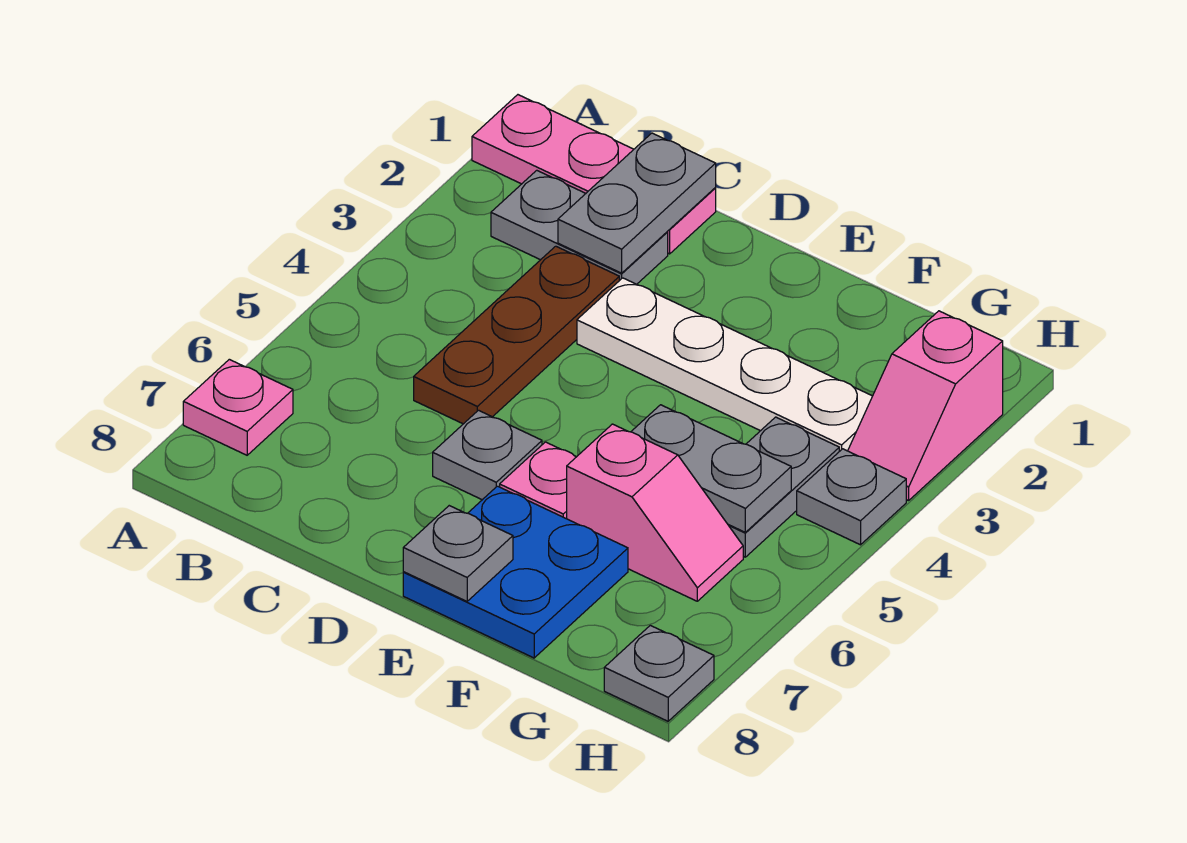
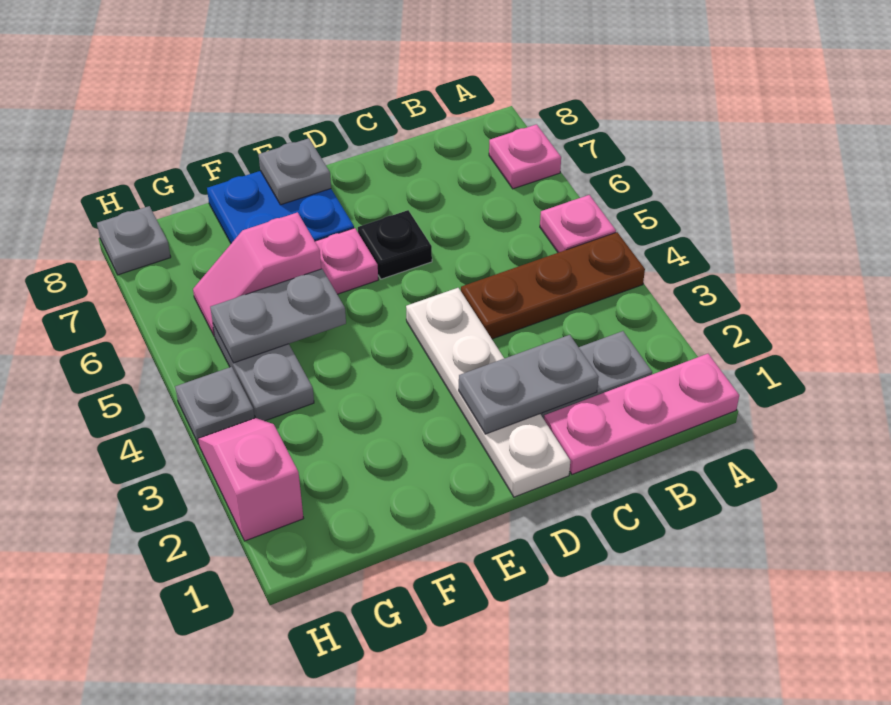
none -> pink plate A5 level 1
grey plate C1:C2 level 2 -> grey plate C2:D2 level 2
brown plate C3:C5 level 1 -> brown plate A4:C4 level 1
white plate D3:G3 level 1 -> white plate D1:D4 level 1
grey plate D6 level 1 -> black plate D6 level 1

